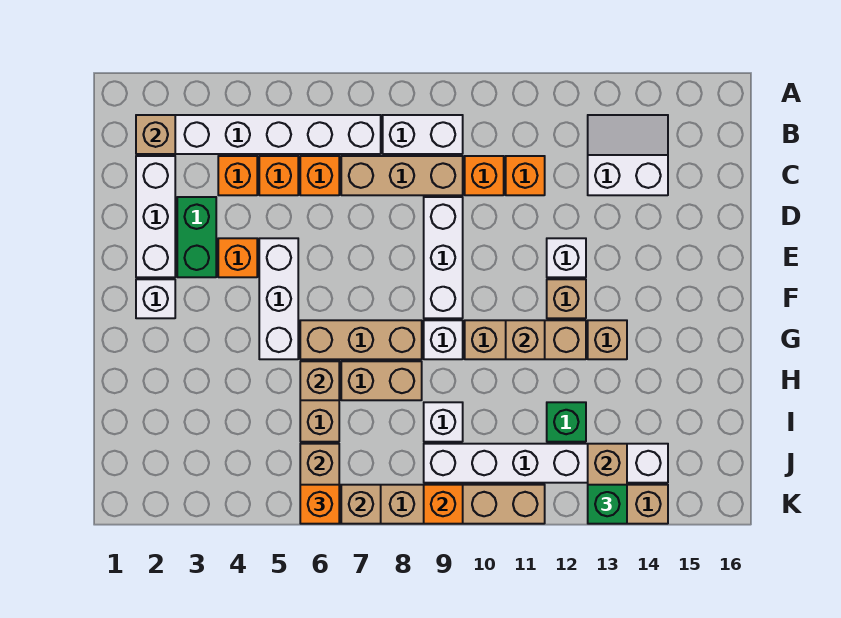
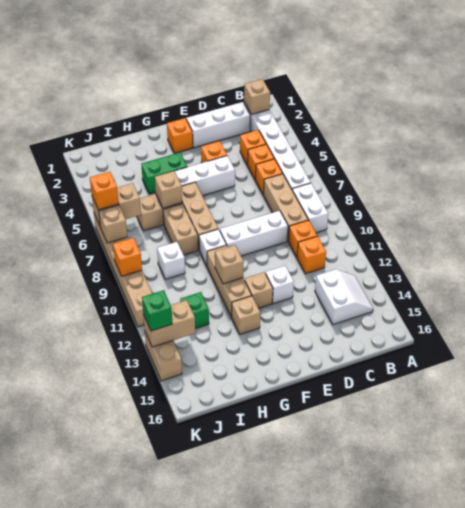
green brick D3:E3 level 1 -> green brick G4:H4 level 1
white brick F2 level 1 -> orange brick F2 level 1
white brick J9:J14 level 1 -> none

